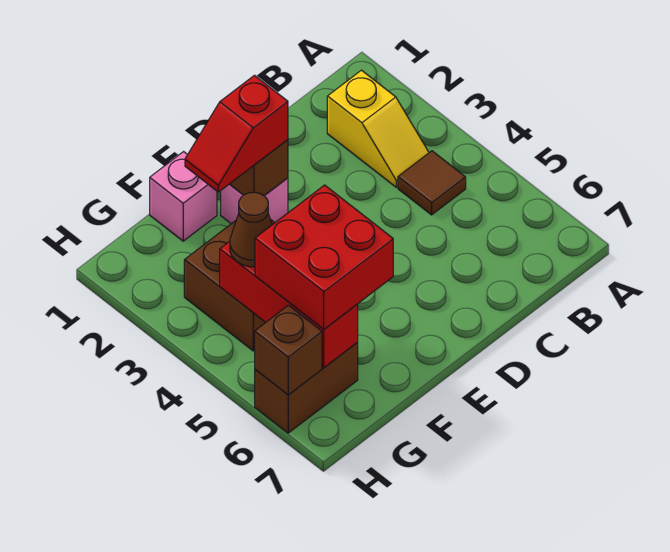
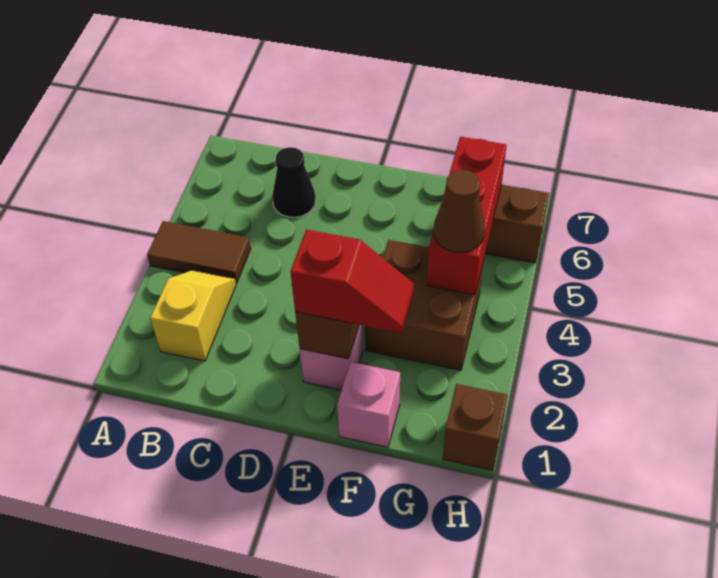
brown tile B4 level 1 -> brown tile A4:B4 level 1
none -> black cone C6 level 1
red brick F5:G6 level 3 -> none
brown brick H6 level 2 -> brown brick H1 level 1

